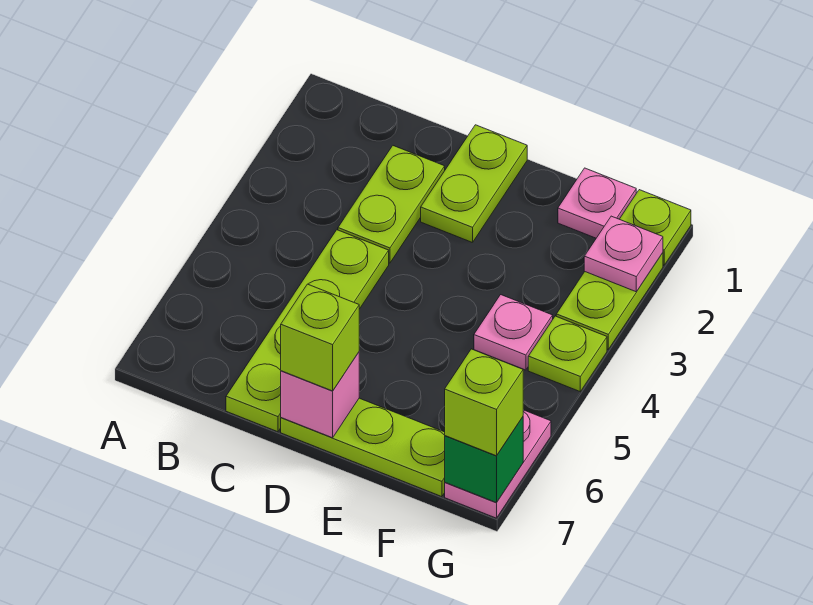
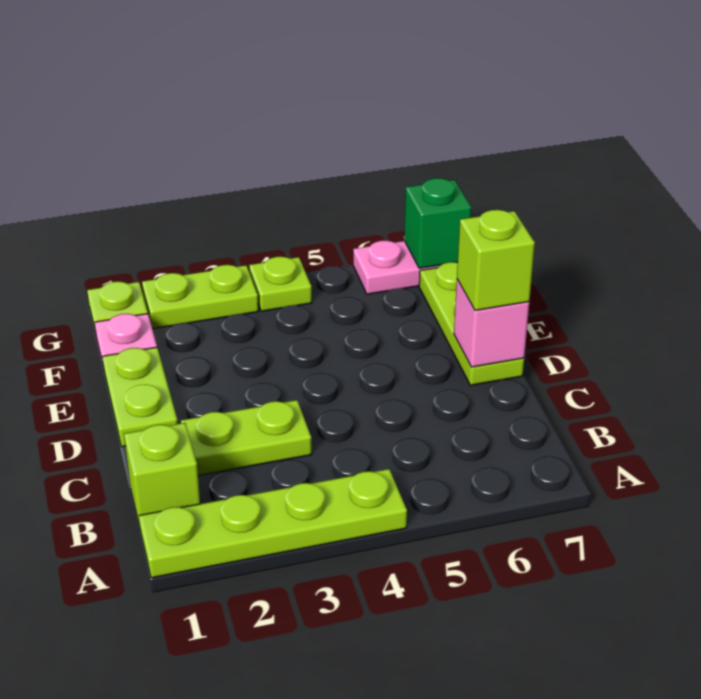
lime plate C4:C7 level 1 -> lime plate A1:A4 level 1
lime plate D1:D2 level 1 -> lime plate D1:E1 level 1
pink plate F4 level 1 -> none
pink plate G2 level 2 -> none
lime brick G7 level 3 -> lime brick B1 level 1

